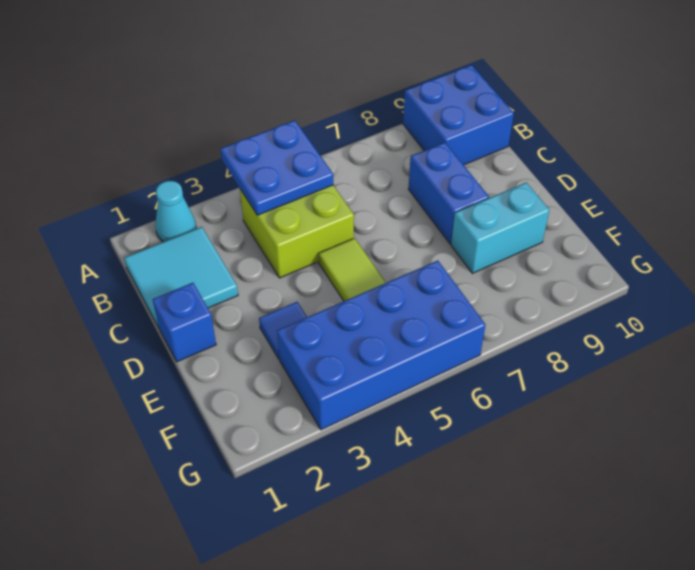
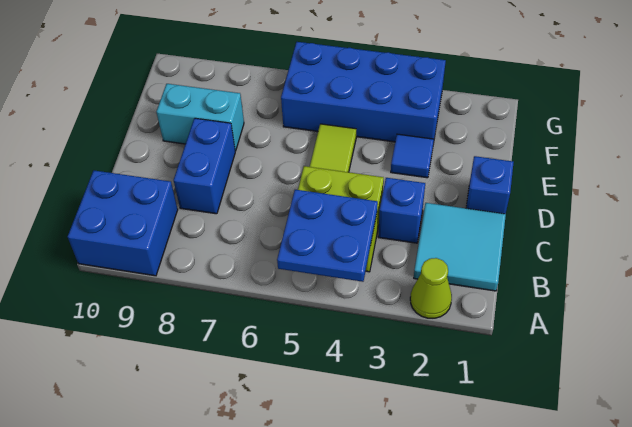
cyan cone A2 level 1 -> lime cone A2 level 1
none -> blue brick C3 level 1

